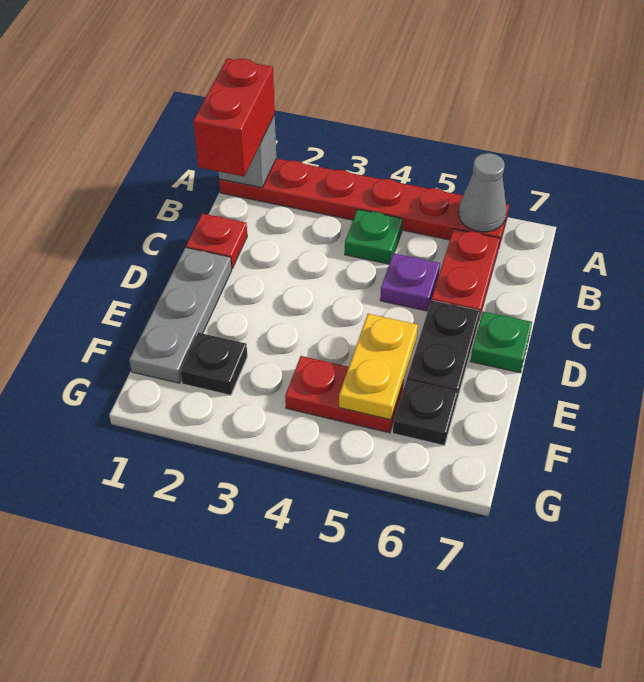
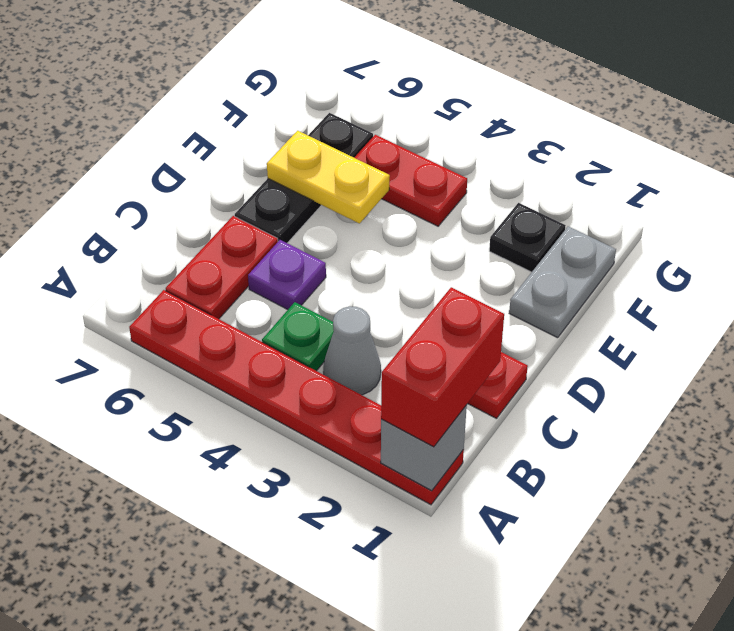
grey cone A6 level 2 -> grey cone B3 level 1
grey plate D1:F1 level 1 -> grey plate E1:F1 level 1
green plate D7 level 1 -> none
yellow plate E5:F5 level 2 -> yellow plate E5:E6 level 2

